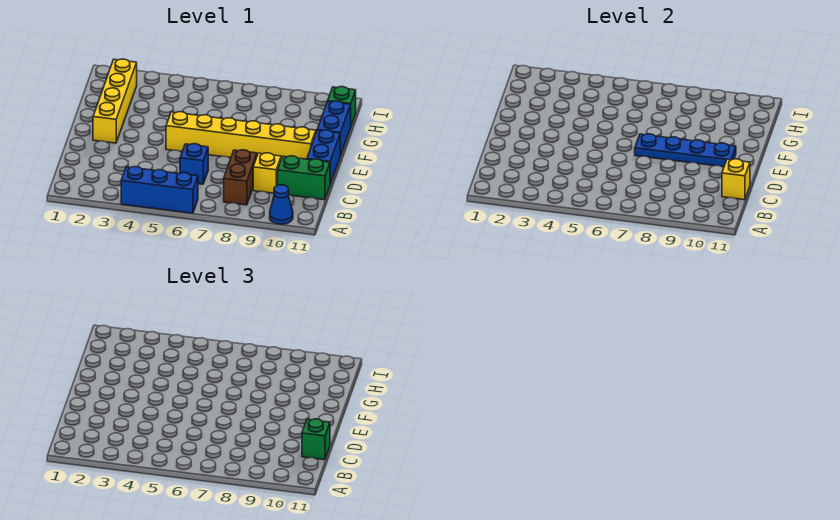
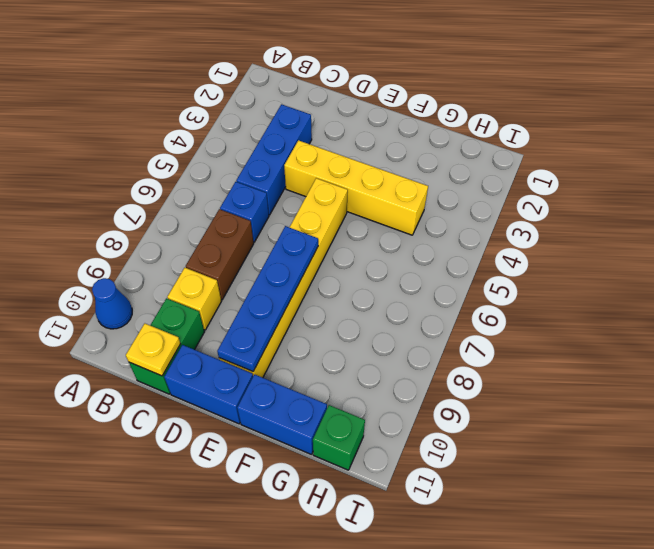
blue brick A4:A6 level 1 -> blue brick C3:C5 level 1
brown brick B8:C8 level 1 -> brown brick C7:C8 level 1
yellow brick C11 level 2 -> yellow plate C11 level 2
green brick C11 level 3 -> none
yellow brick E2:H2 level 1 -> yellow brick D4:G4 level 1

